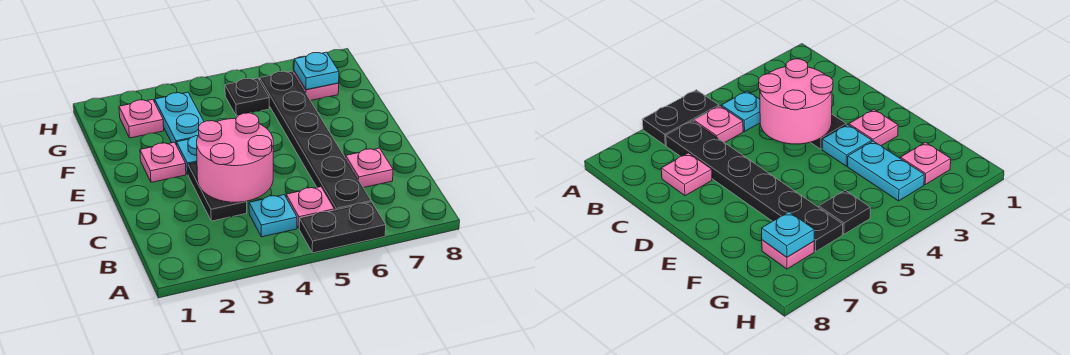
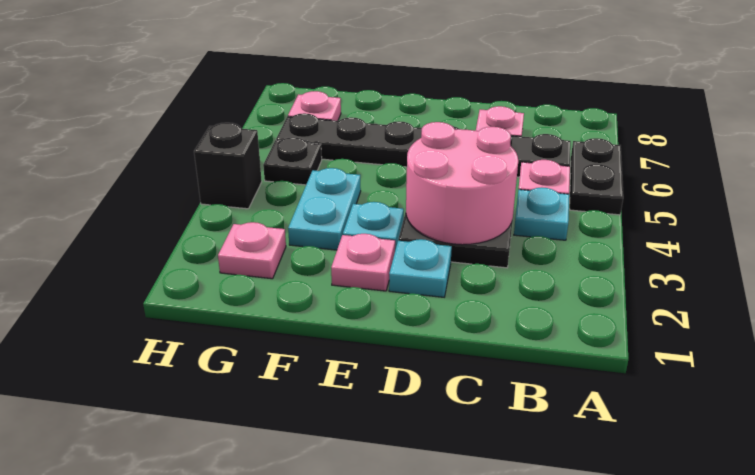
cyan plate F3:G3 level 1 -> cyan plate F3:F4 level 1
cyan plate G7 level 2 -> cyan plate D2 level 1
none -> black brick H4 level 1

